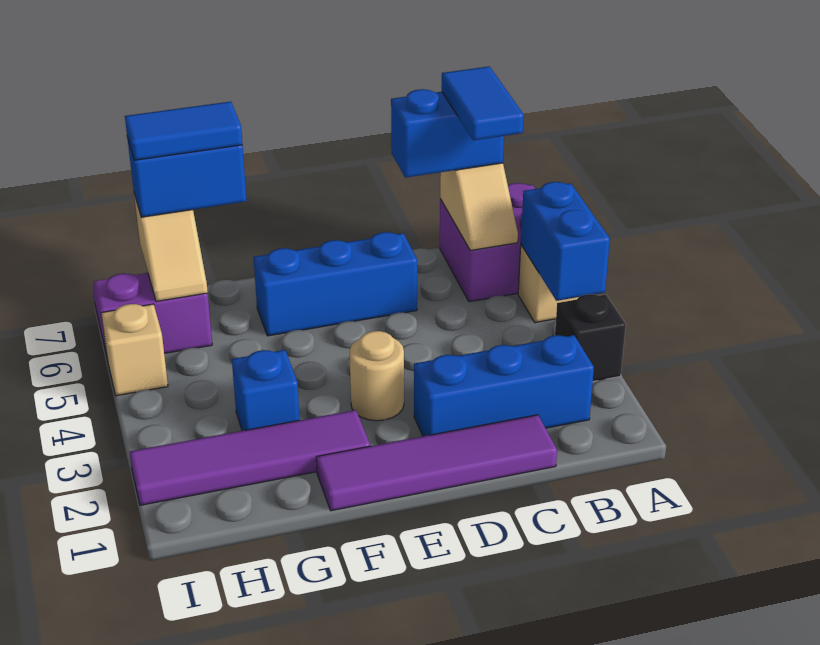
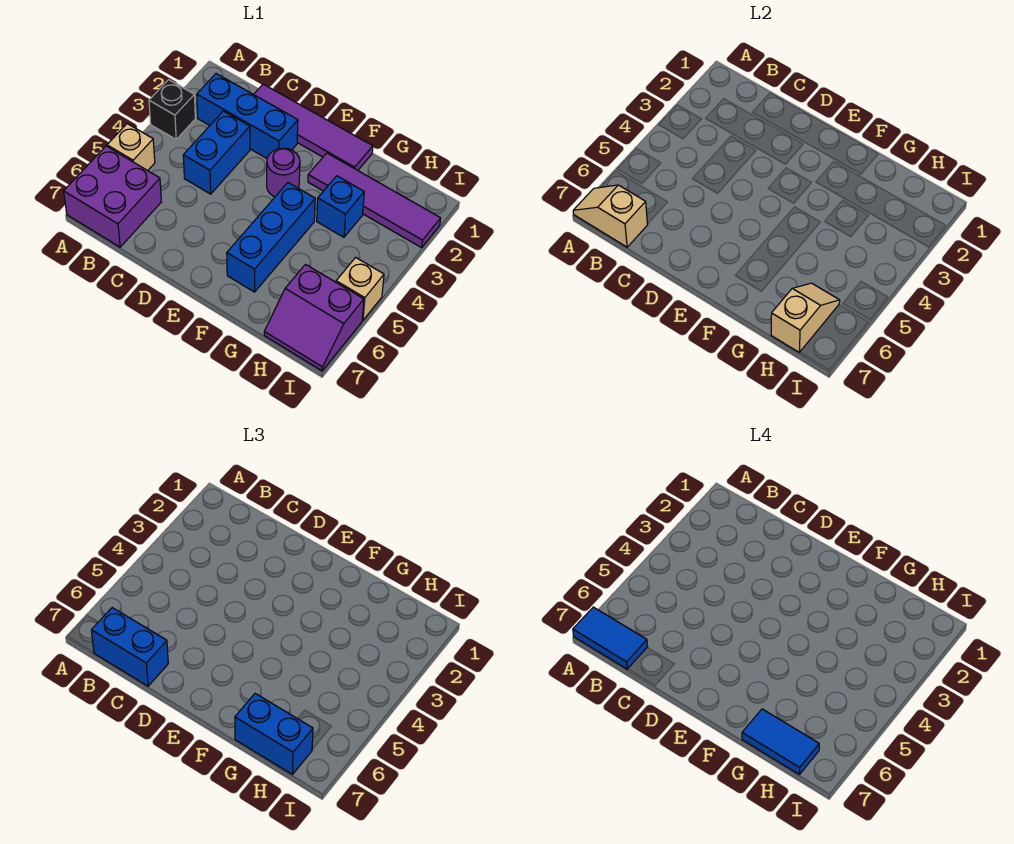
blue brick A4:A5 level 2 -> blue brick C3:C4 level 1
tan slope B6:B7 level 2 top 7 -> tan slope A7:B7 level 2 top B
blue tile B6:B7 level 4 -> blue tile A7:B7 level 4
blue brick D6:F6 level 1 -> blue brick F4:F6 level 1
tan round brick E3 level 1 -> purple round brick E3 level 1

